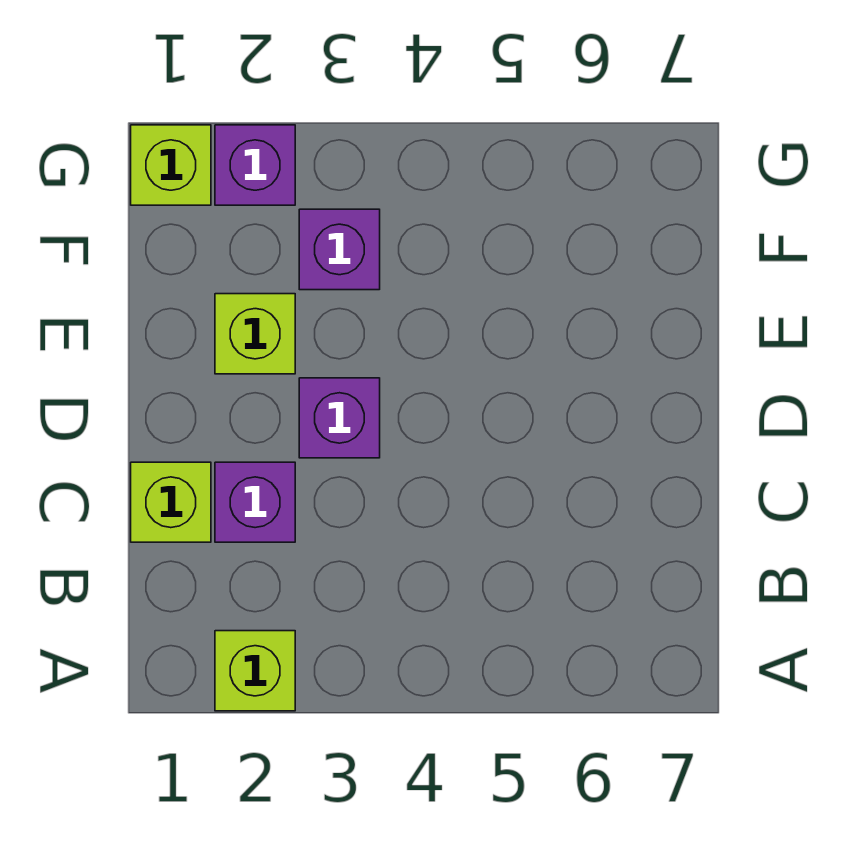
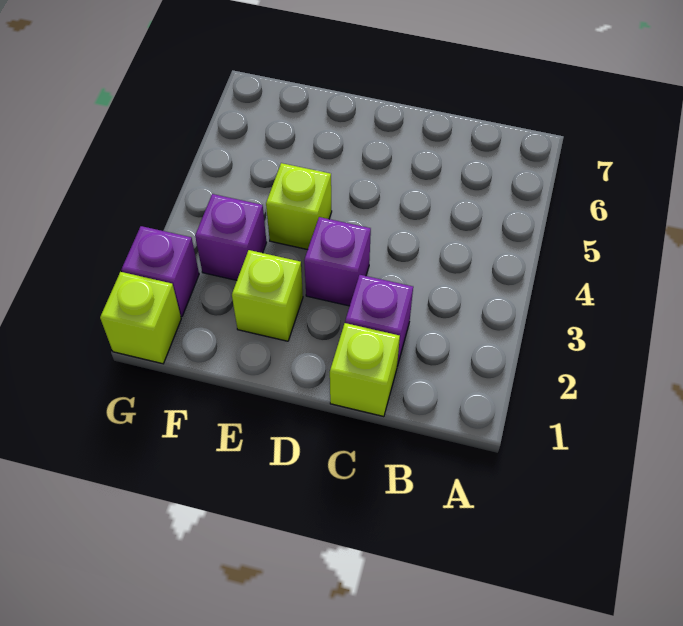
lime brick A2 level 1 -> lime brick E4 level 1

